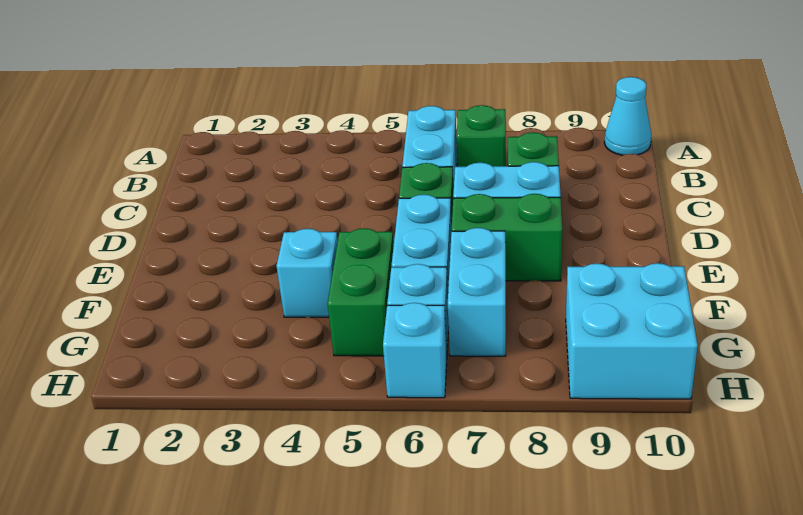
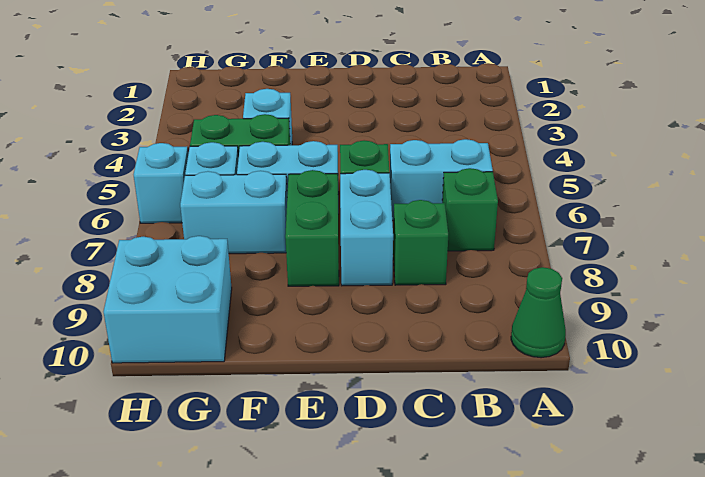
cyan cone A10 level 1 -> green cone A10 level 1

